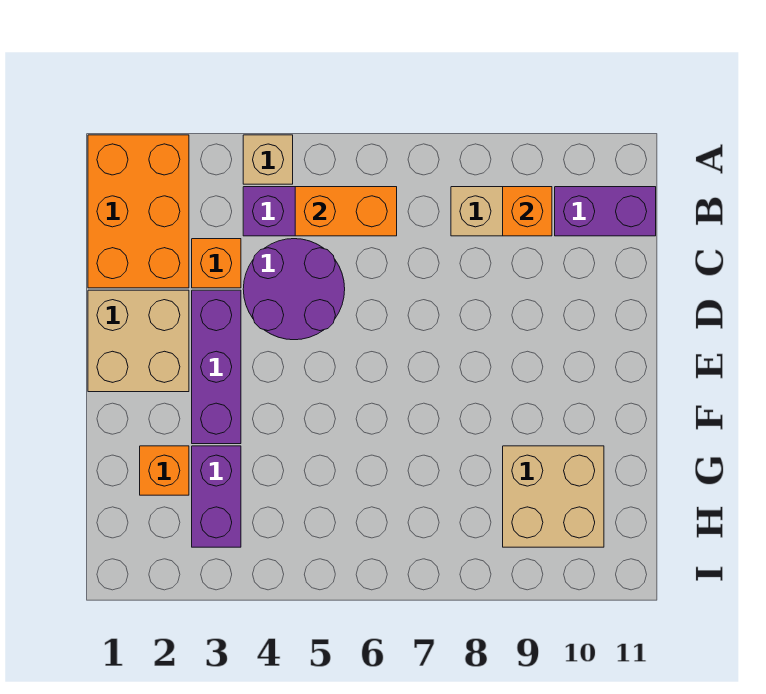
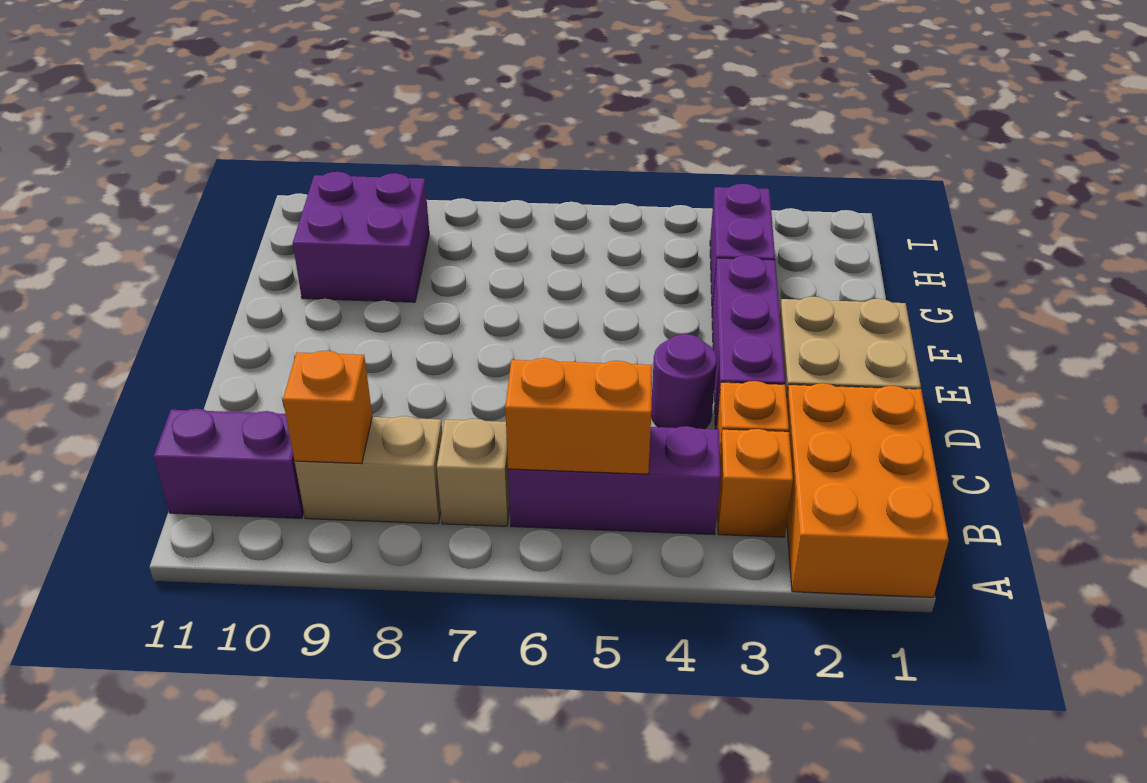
tan brick A4 level 1 -> tan brick B7 level 1
purple round brick C4:D5 level 1 -> purple round brick D4 level 1
orange brick G2 level 1 -> orange brick B3 level 1
tan brick G9:H10 level 1 -> purple brick G9:H10 level 1

